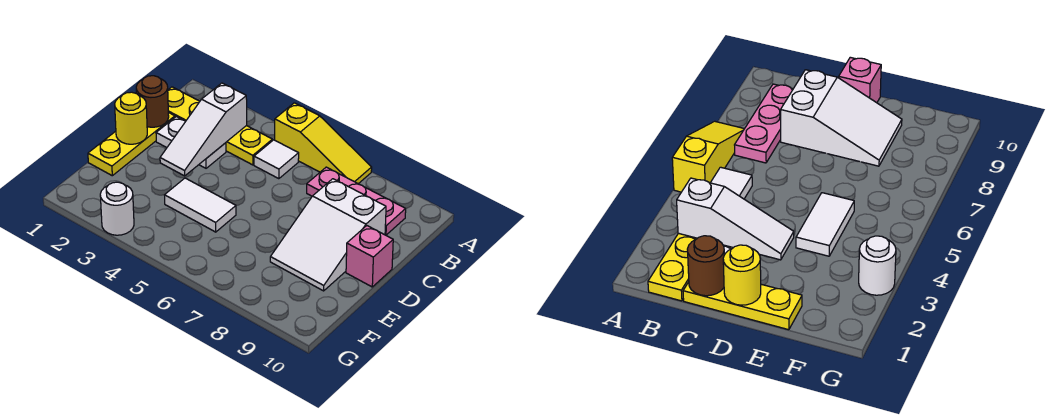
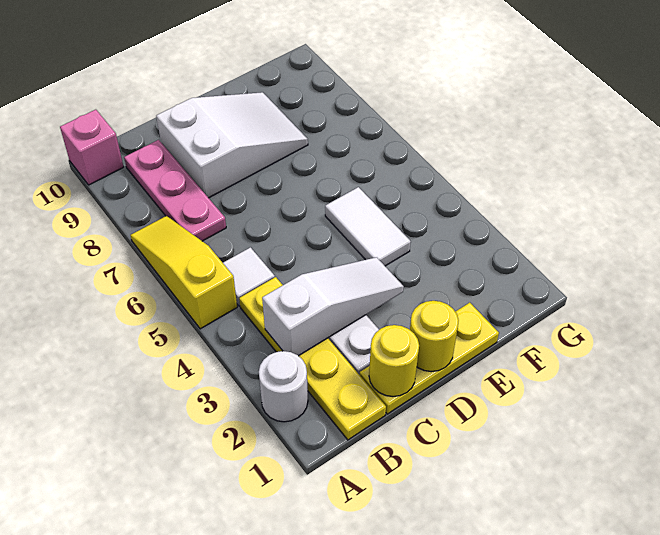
brown round brick C1 level 2 -> yellow round brick C1 level 2
pink brick D10 level 1 -> pink brick A10 level 1
white round brick G3 level 1 -> white round brick A2 level 1

